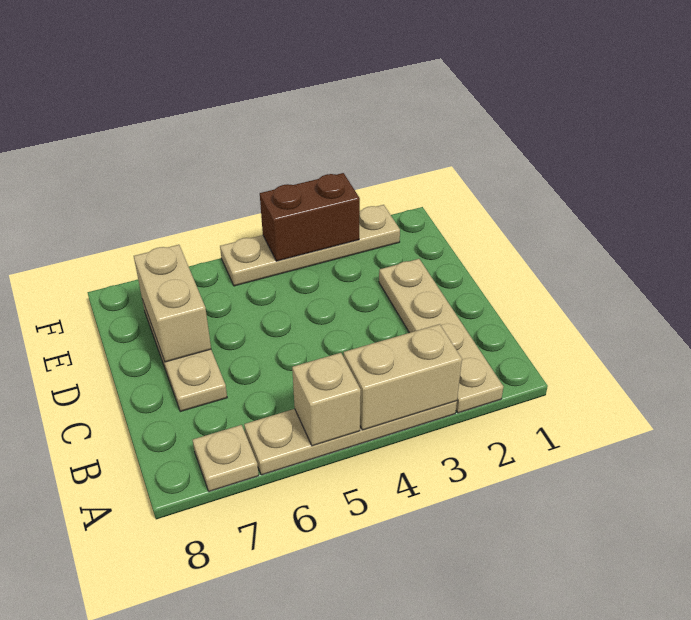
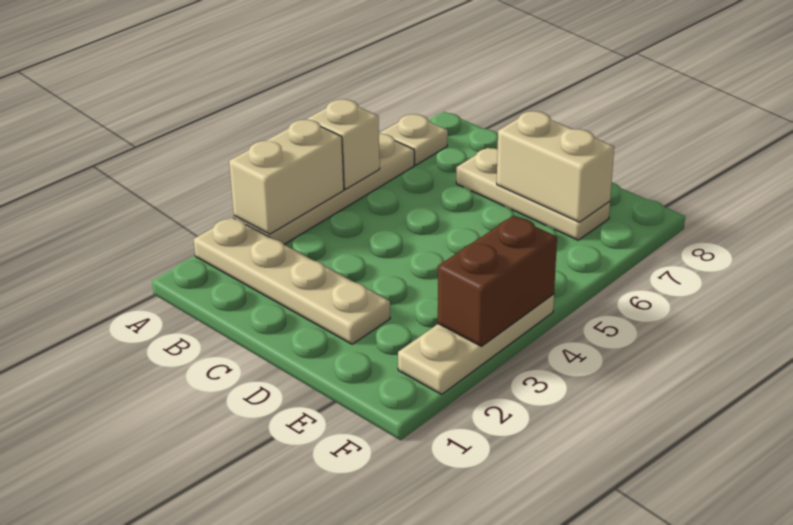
tan plate F2:F5 level 1 -> tan plate F2:F4 level 1

